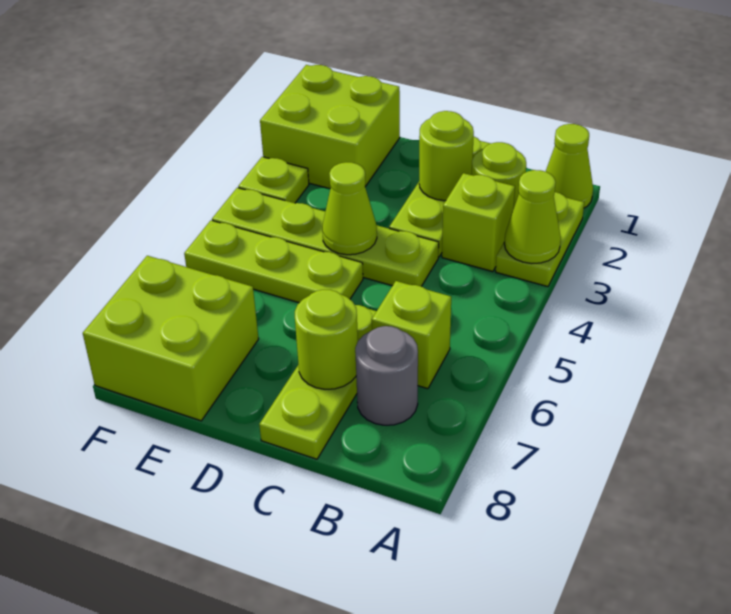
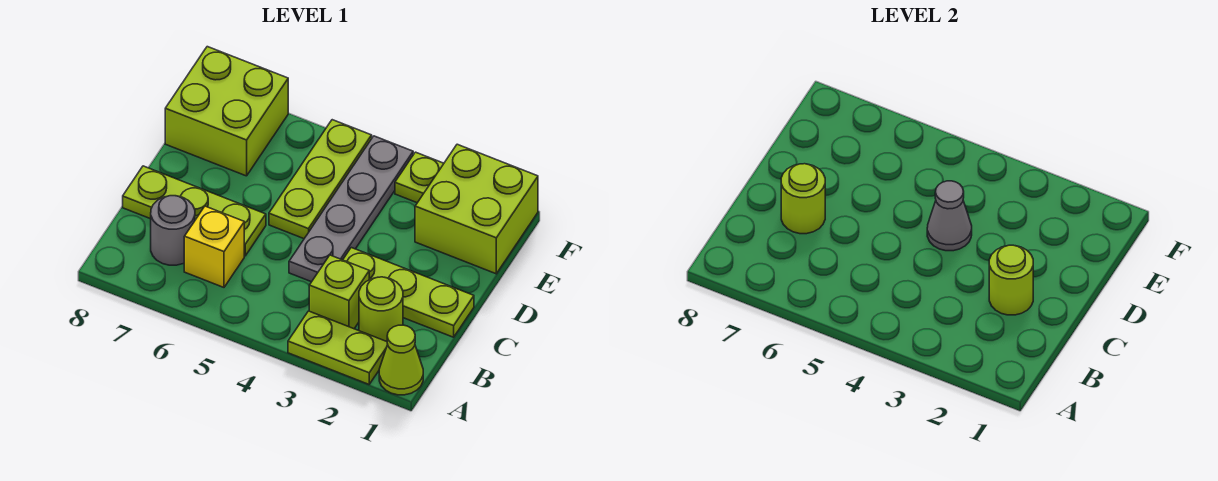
lime cone A3 level 2 -> none
lime brick B6 level 1 -> yellow brick B6 level 1
lime plate C4:F4 level 1 -> grey plate C4:F4 level 1
lime cone D4 level 2 -> grey cone D4 level 2

